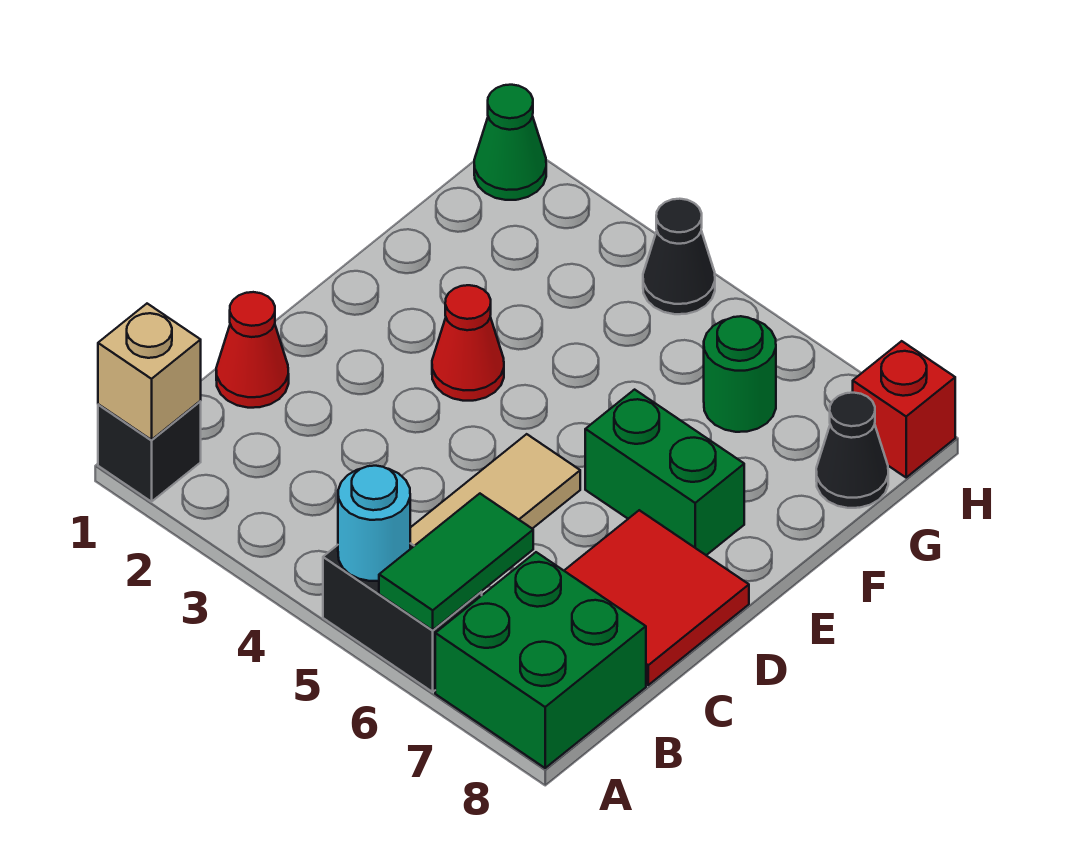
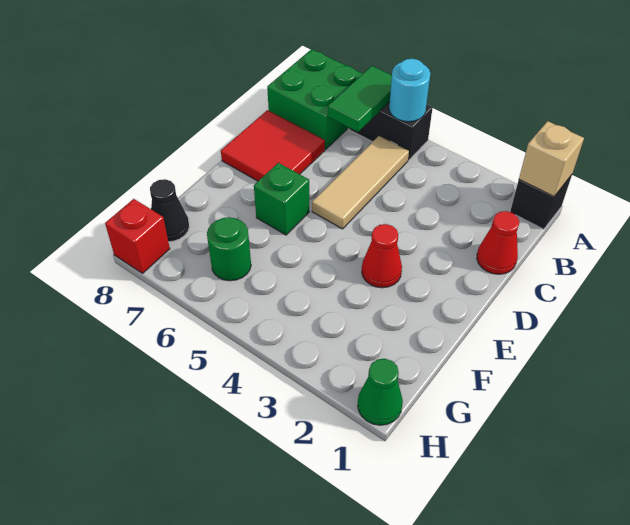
green brick E6:E7 level 1 -> green brick E6 level 1
black cone H4 level 1 -> none

